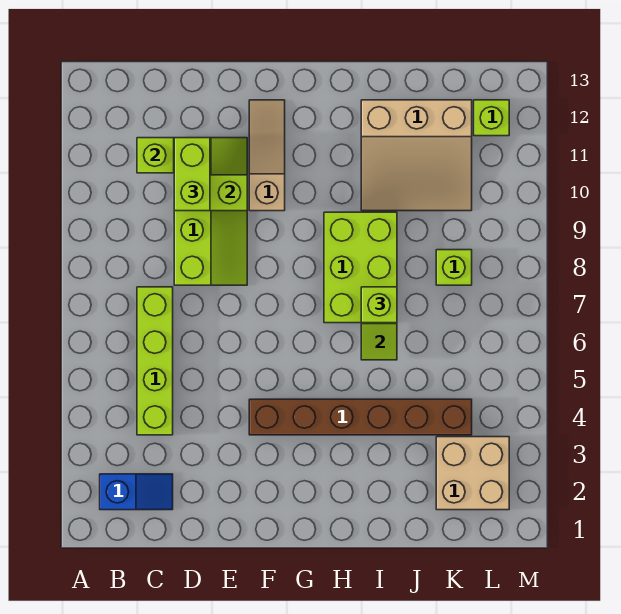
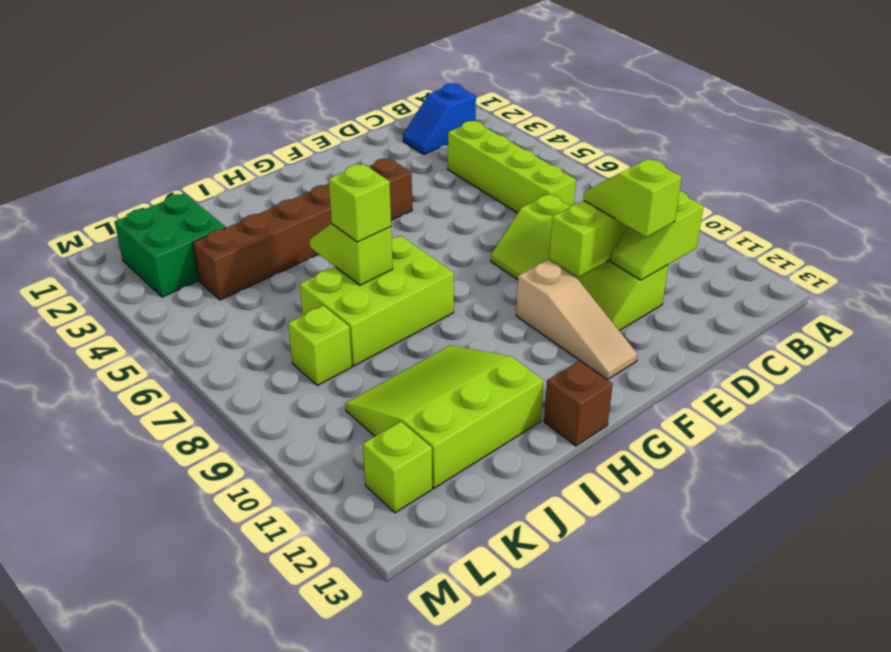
lime brick D10:D11 level 3 -> lime slope D10:D11 level 3 top 11
lime brick H7:I9 level 1 -> lime brick H7:J8 level 1
none -> brown brick H13 level 1
tan slope I10:K12 level 1 top 12 -> lime slope I10:K12 level 1 top 12
tan brick K2:L3 level 1 -> green brick K2:L3 level 1

